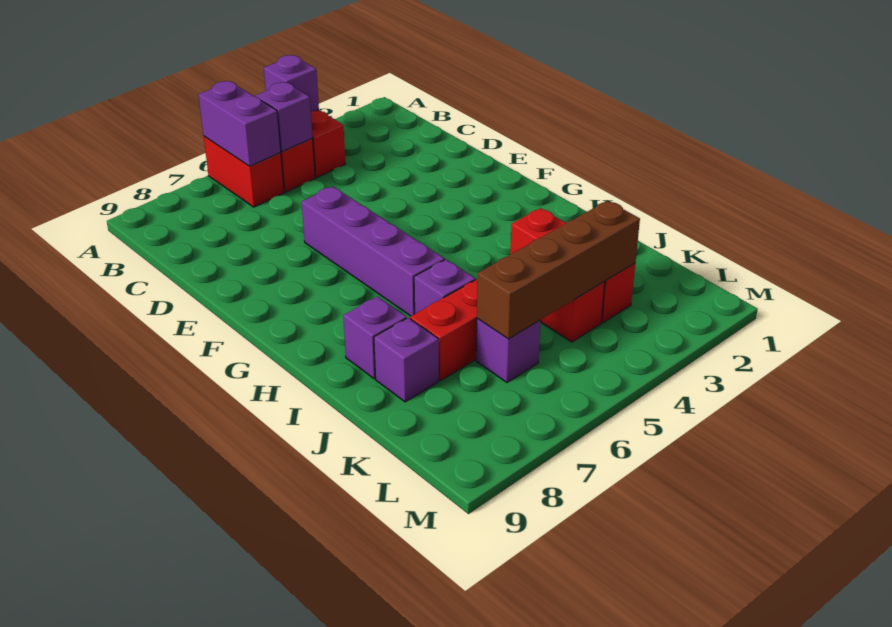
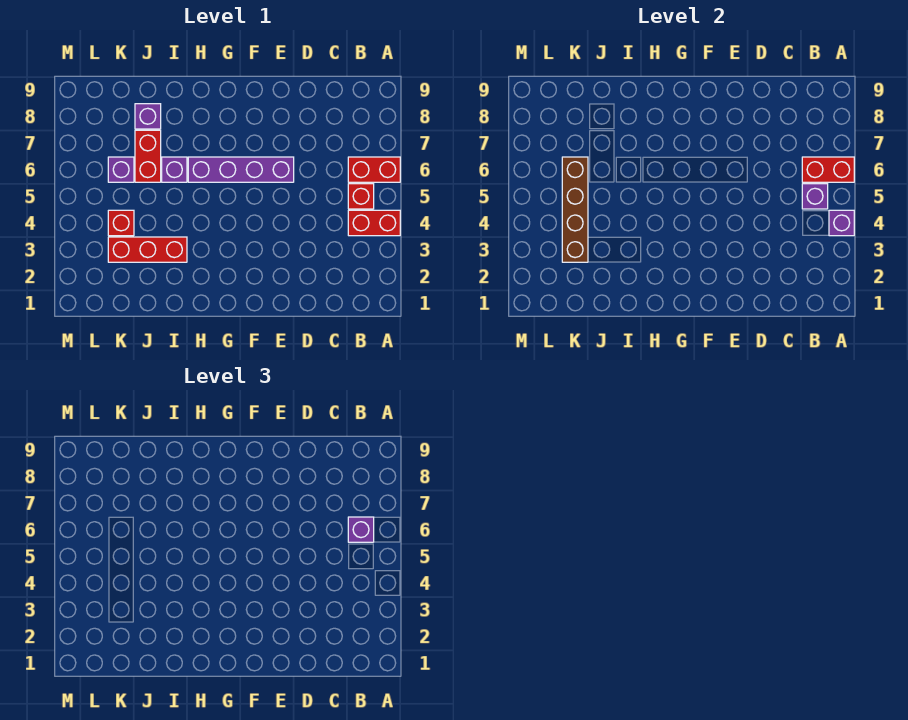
purple brick A6:B6 level 2 -> red brick A6:B6 level 2
purple brick I8 level 1 -> purple brick B6 level 3

